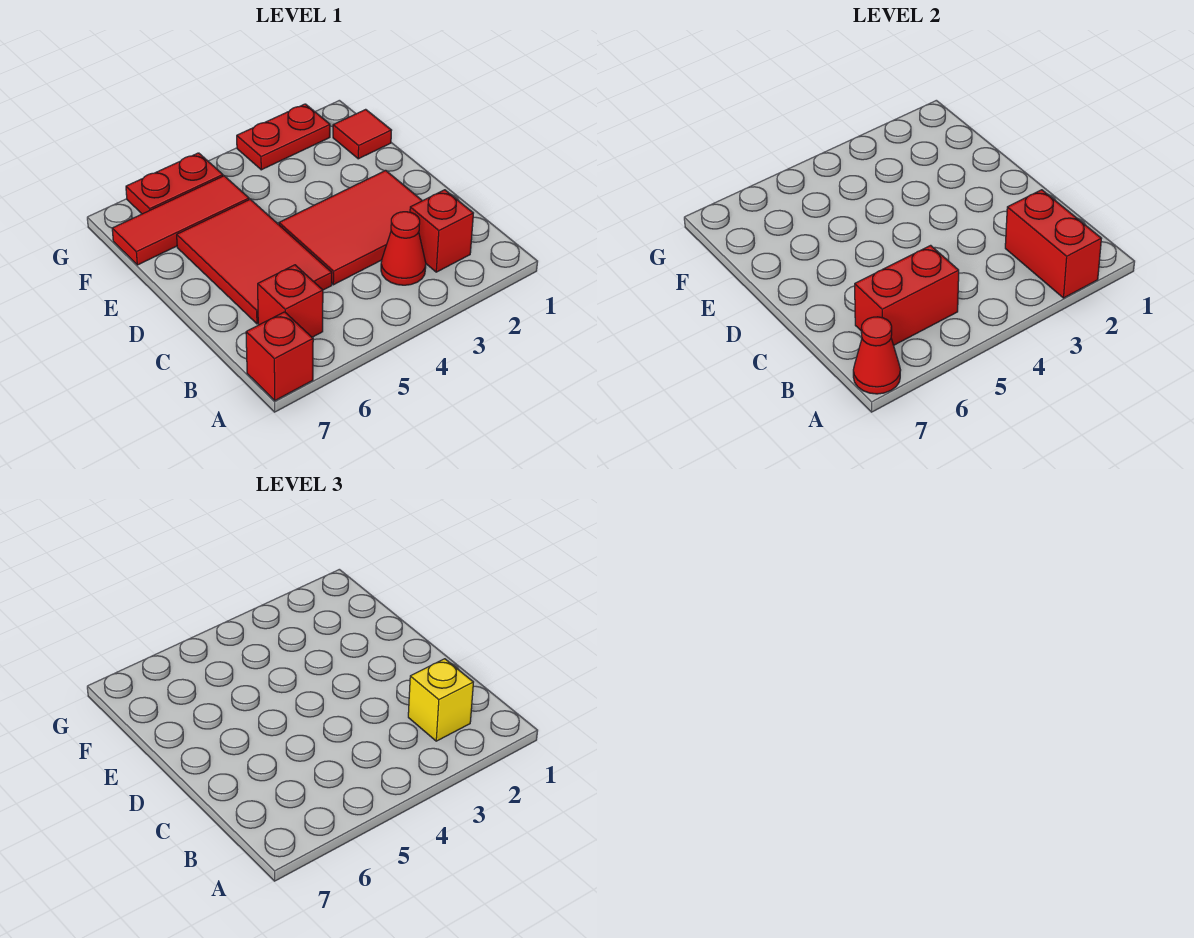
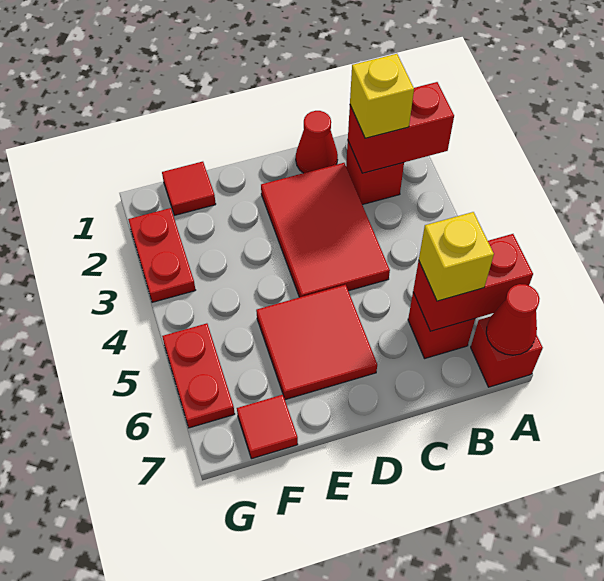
red cone B3 level 1 -> red cone C1 level 1
red brick B5:B6 level 2 -> red brick A6:B6 level 2
none -> yellow brick B6 level 3
red tile C5:E6 level 1 -> red tile D5:E6 level 1
red tile F5:F7 level 1 -> red tile F7 level 1

